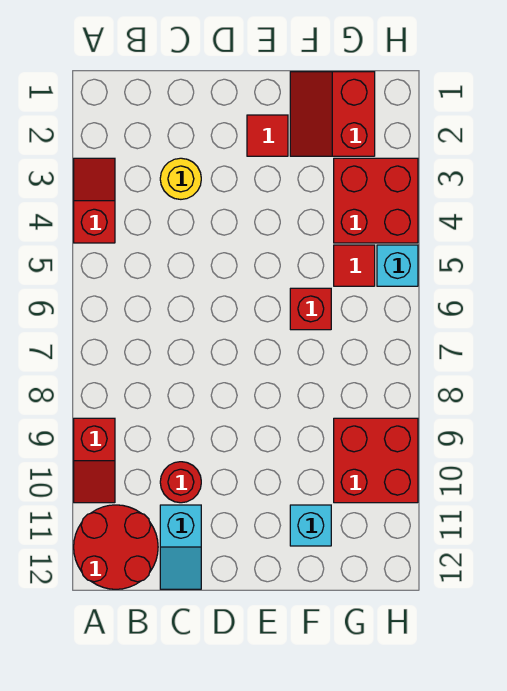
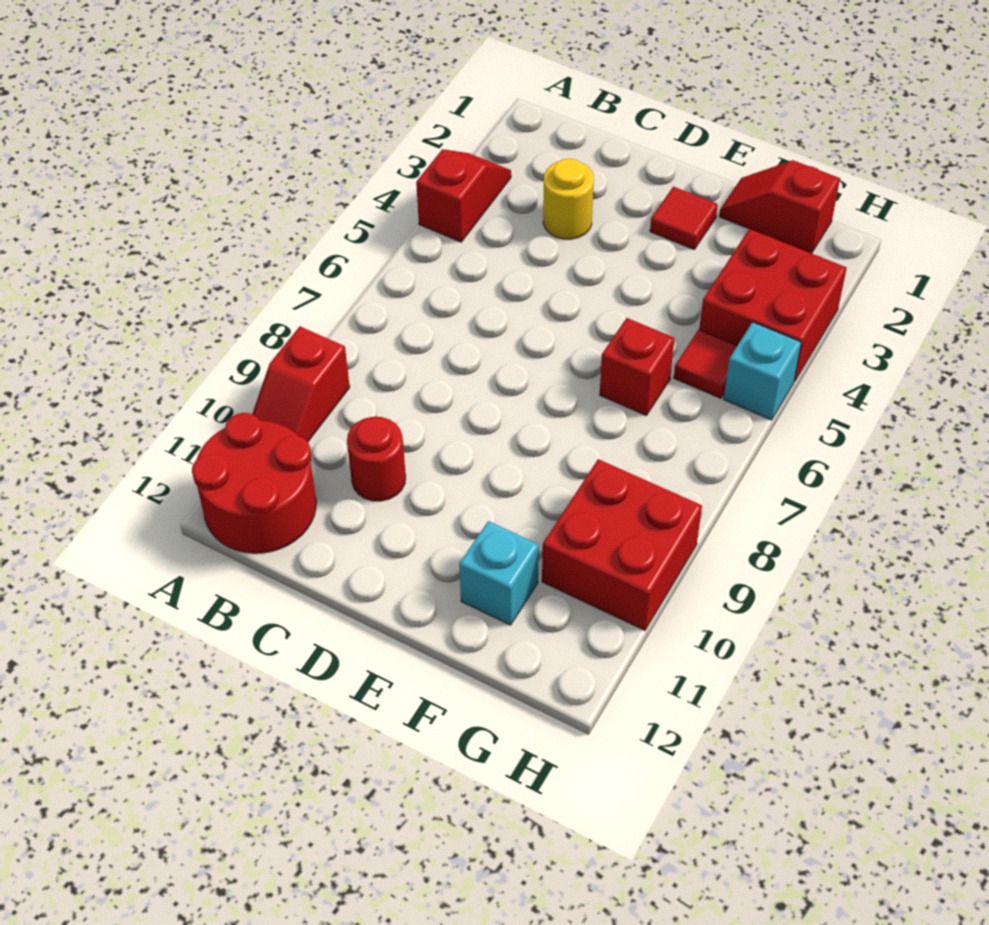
cyan slope C11:C12 level 1 top 11 -> none
red slope F1:G2 level 1 top G -> red slope F1:G1 level 1 top G

